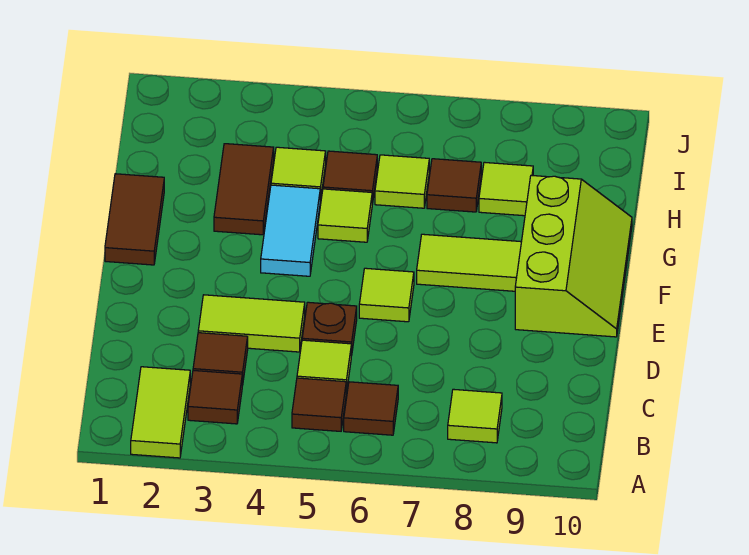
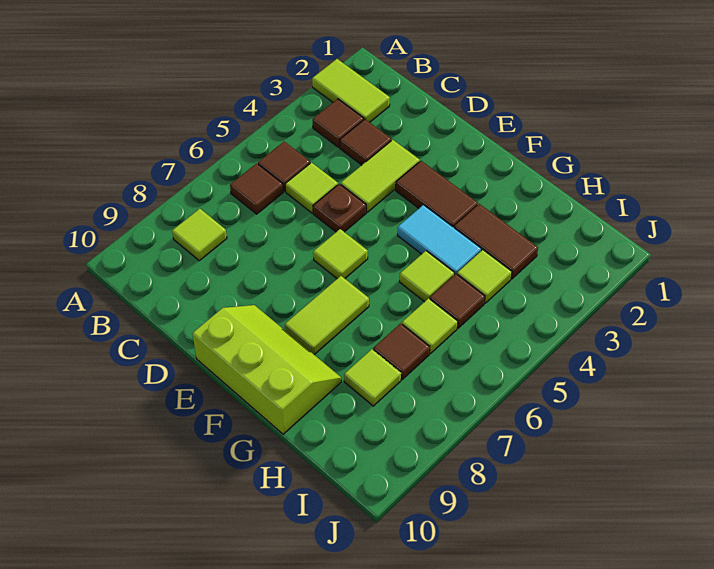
lime slope E9:G10 level 1 top 9 -> lime slope E9:G10 level 1 top 10
brown tile F1:G1 level 1 -> brown tile E3:F3 level 1

